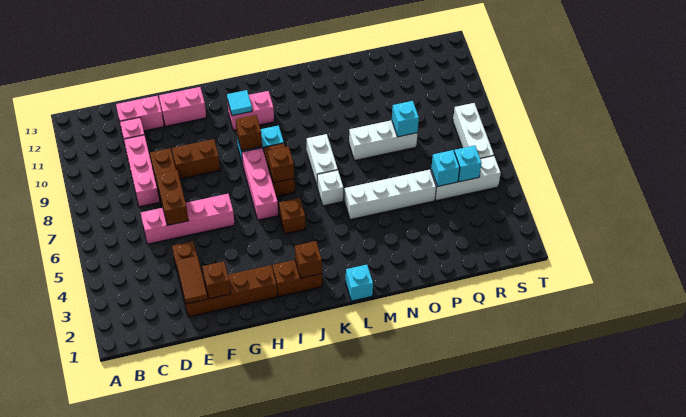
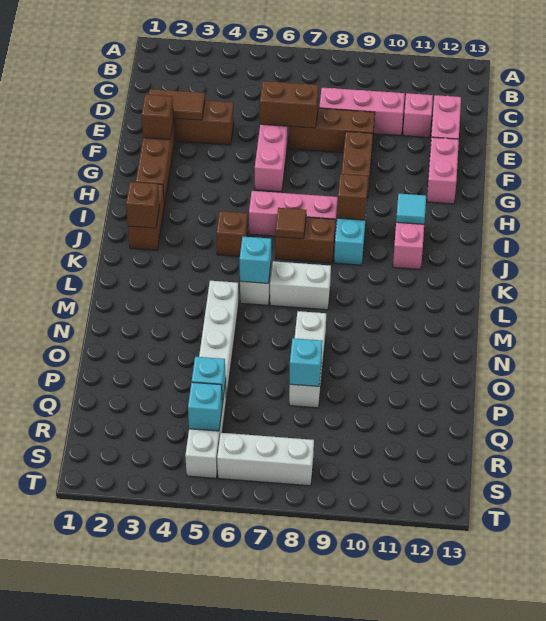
brown brick J7 level 2 -> brown tile J7 level 2
cyan brick L1 level 1 -> cyan brick L6 level 2

